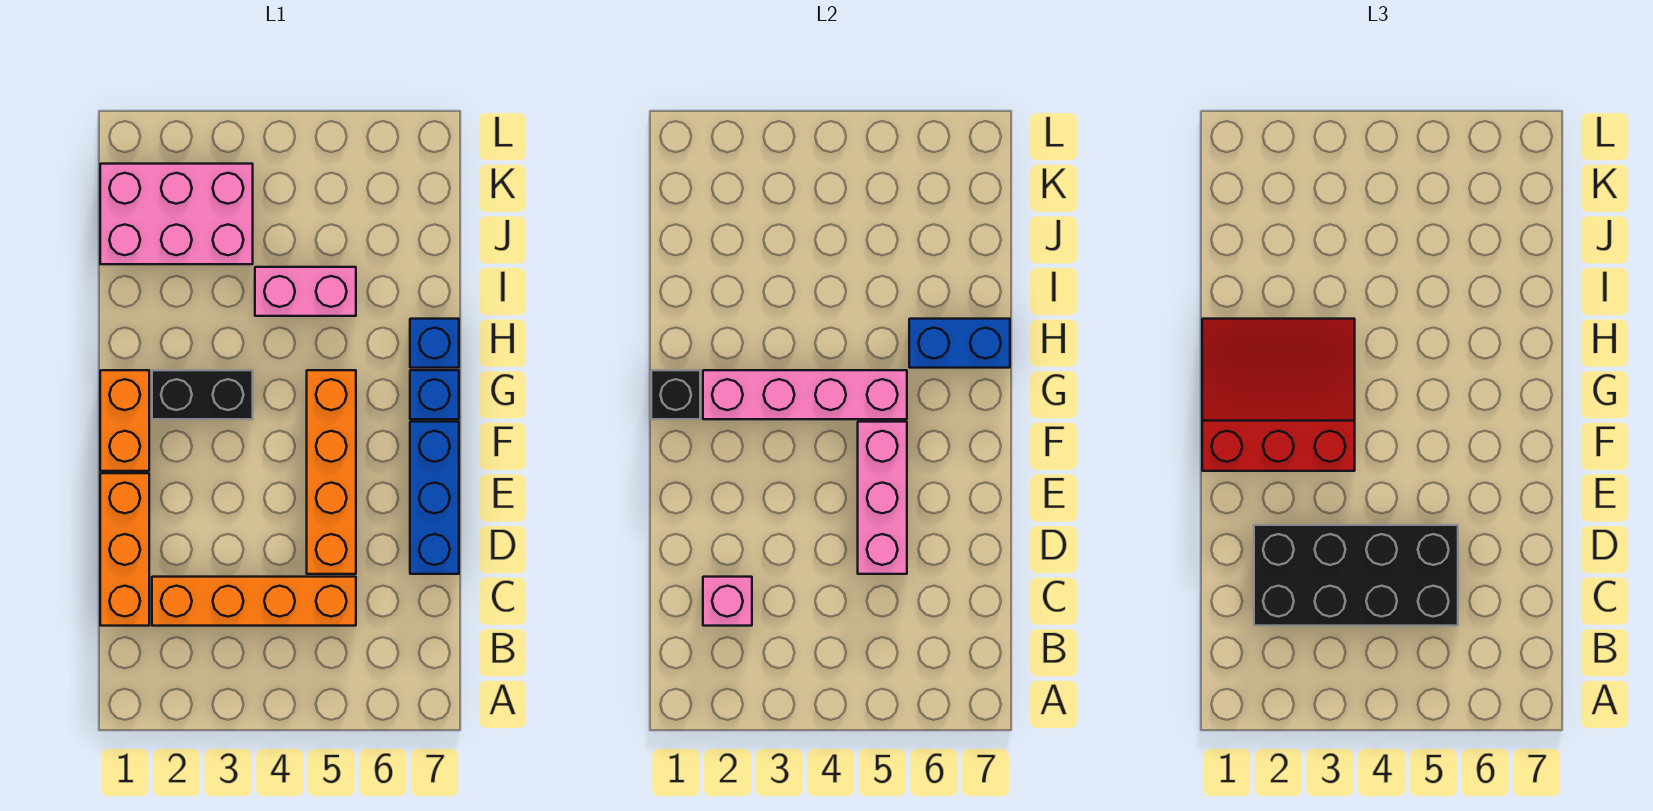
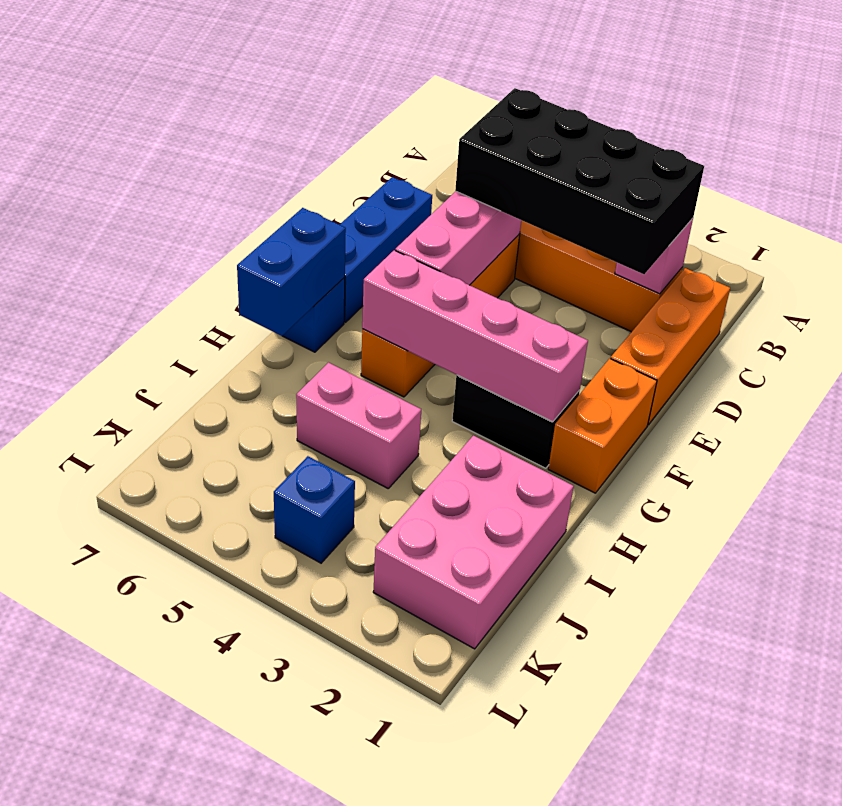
red slope F1:H3 level 3 top F -> none
black brick G1 level 2 -> none
blue brick H6:H7 level 2 -> blue brick G7:H7 level 2
blue brick H7 level 1 -> blue brick K4 level 1
pink brick J1:K3 level 1 -> pink brick I1:K2 level 1

